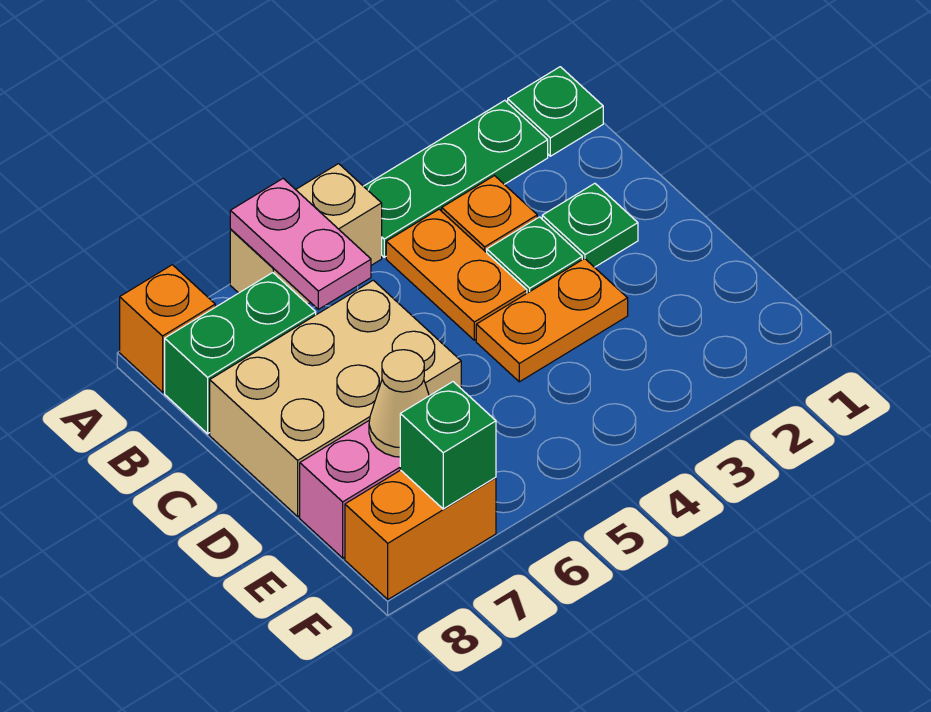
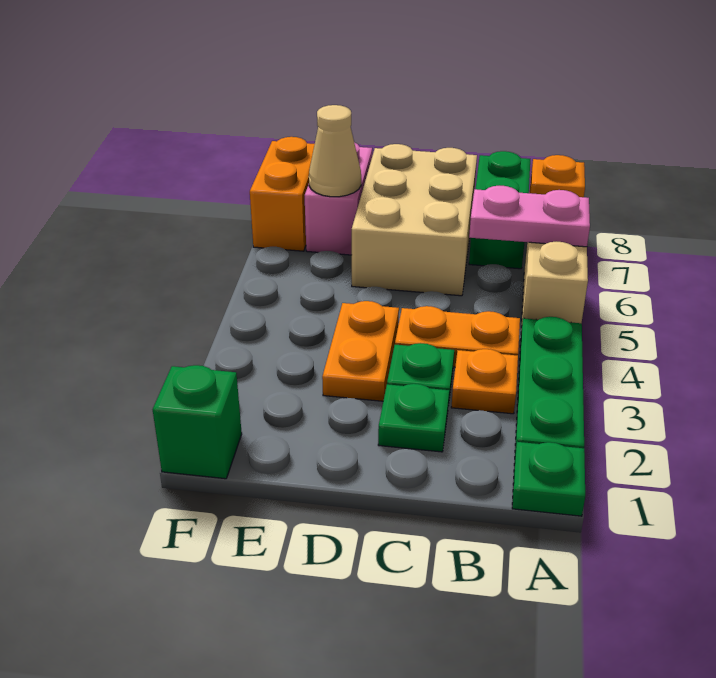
green brick F7 level 2 -> green brick F1 level 1

